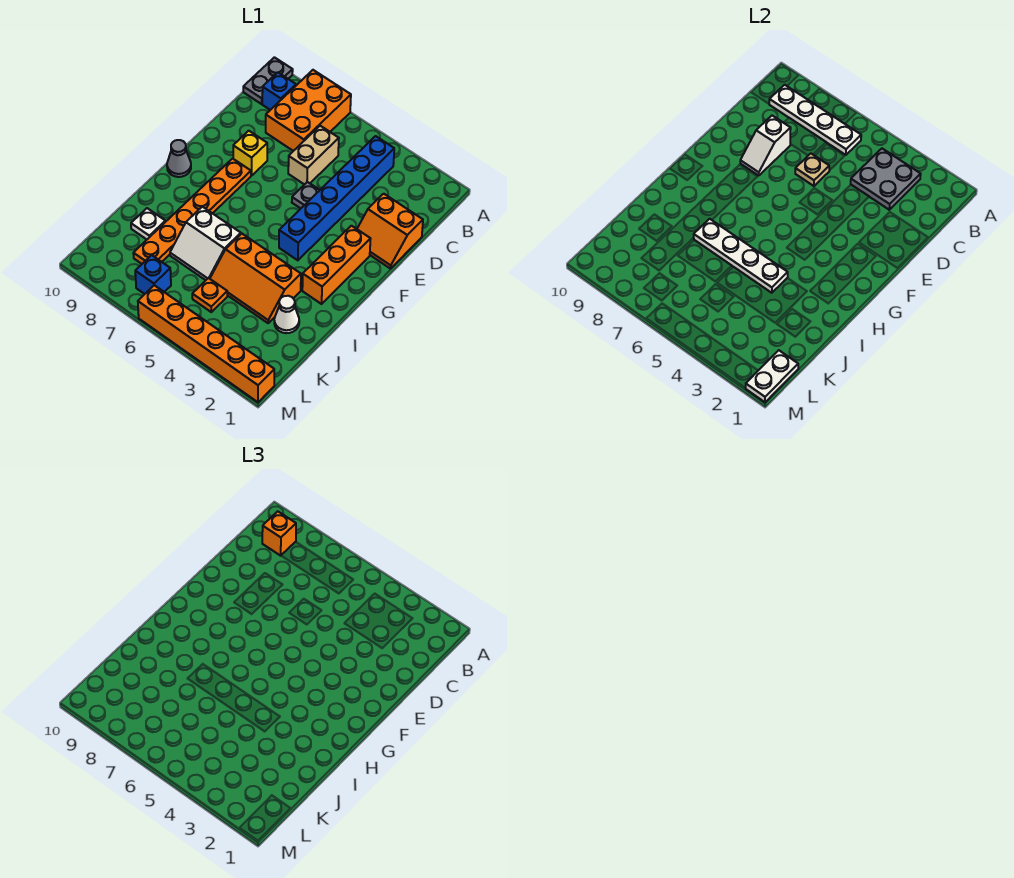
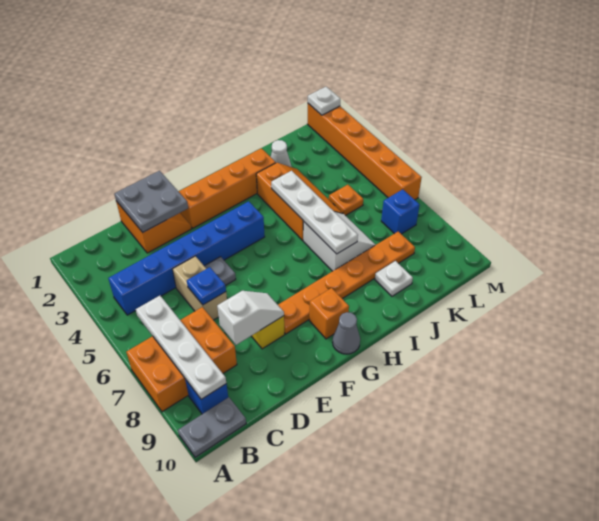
grey plate B3:C4 level 2 -> grey plate D1:E2 level 2
orange brick B9 level 3 -> orange brick G9 level 1
tan brick C6:D6 level 1 -> tan brick D5:D6 level 1
tan plate D6 level 2 -> blue plate D6 level 2
orange brick F2:H2 level 1 -> orange brick F2:I2 level 1
white plate L1:M1 level 2 -> white plate M1 level 2

